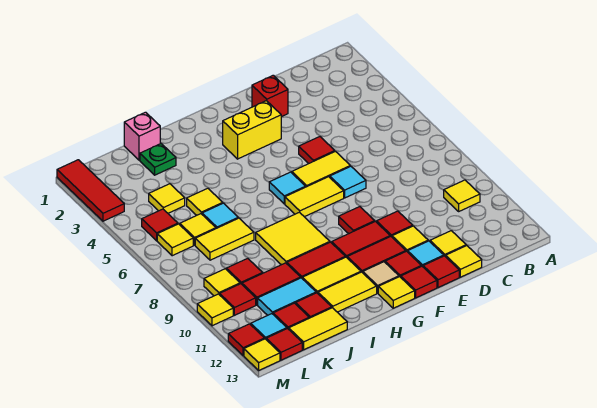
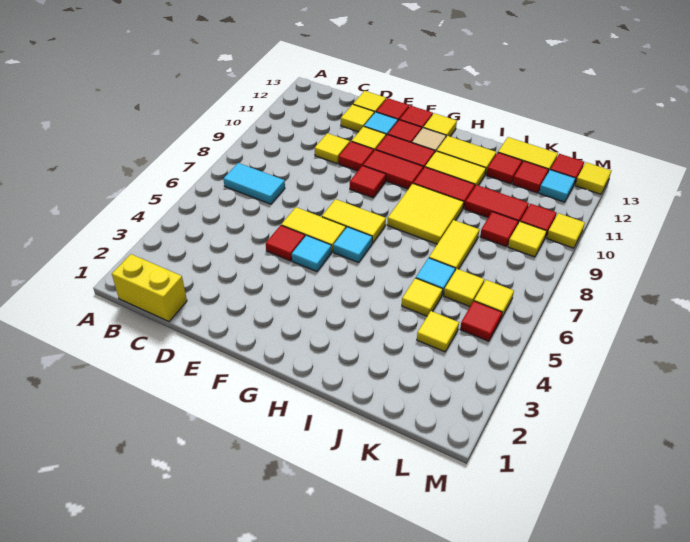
yellow tile B10 level 1 -> yellow tile D10 level 1
red brick E2 level 1 -> none
cyan tile E7 level 1 -> cyan tile F5 level 1
yellow brick F3:G3 level 1 -> yellow brick B1:C1 level 1
pink brick J1 level 1 -> none
green plate J2 level 1 -> none
yellow tile J7:K7 level 1 -> yellow tile J7:J8 level 1
cyan tile J11:K11 level 1 -> cyan tile B7:C7 level 1
red tile M1:M3 level 1 -> none
red tile M12 level 1 -> none

